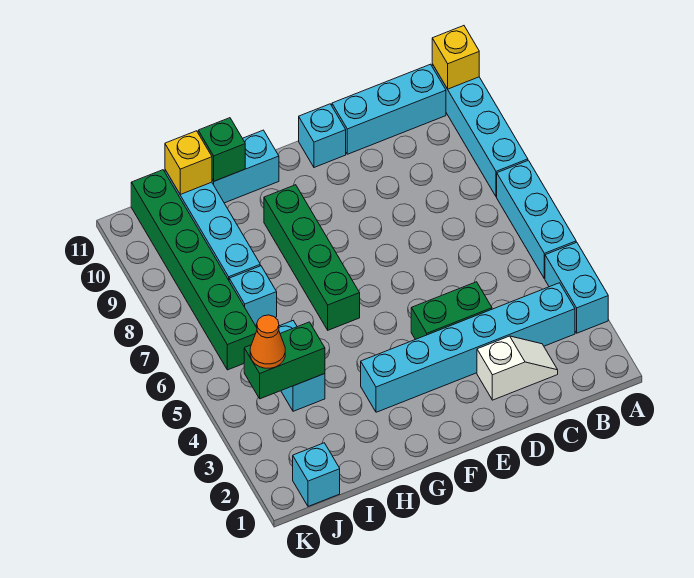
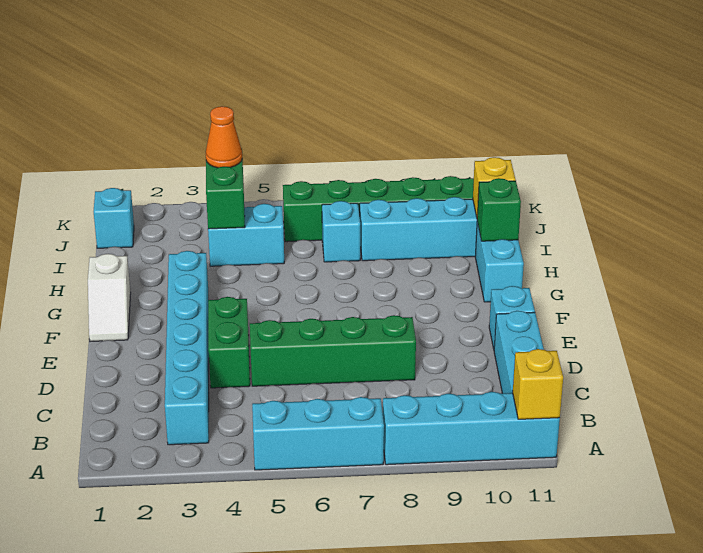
cyan brick A3:A4 level 1 -> none
white slope C2:D2 level 1 top D -> white slope F1:G1 level 1 top G
green brick G6:G9 level 1 -> green brick D5:D8 level 1

